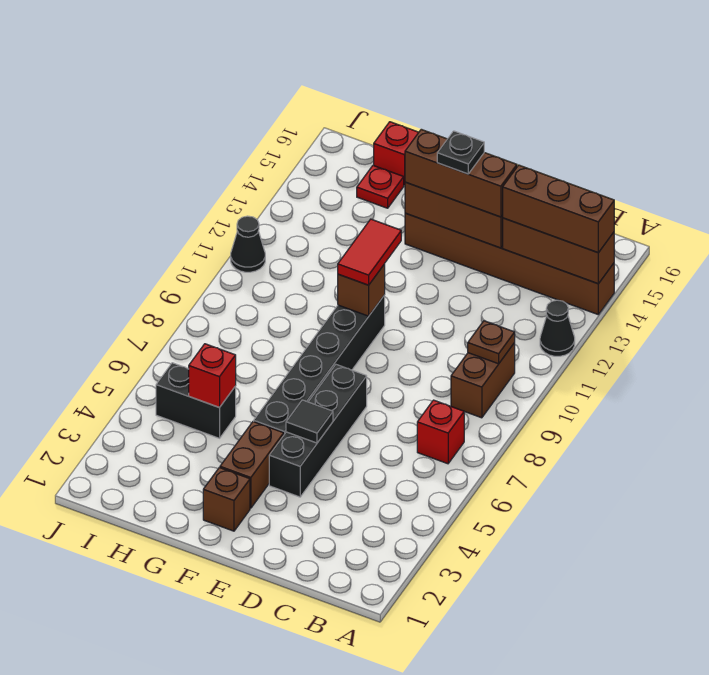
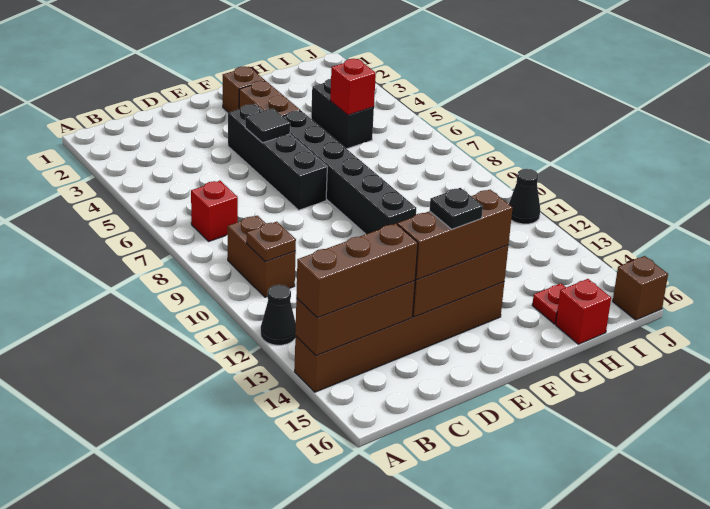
brown brick F10 level 2 -> brown brick J16 level 1
red tile F10:F11 level 3 -> none
black brick H5:I5 level 1 -> black brick H4:H5 level 1

